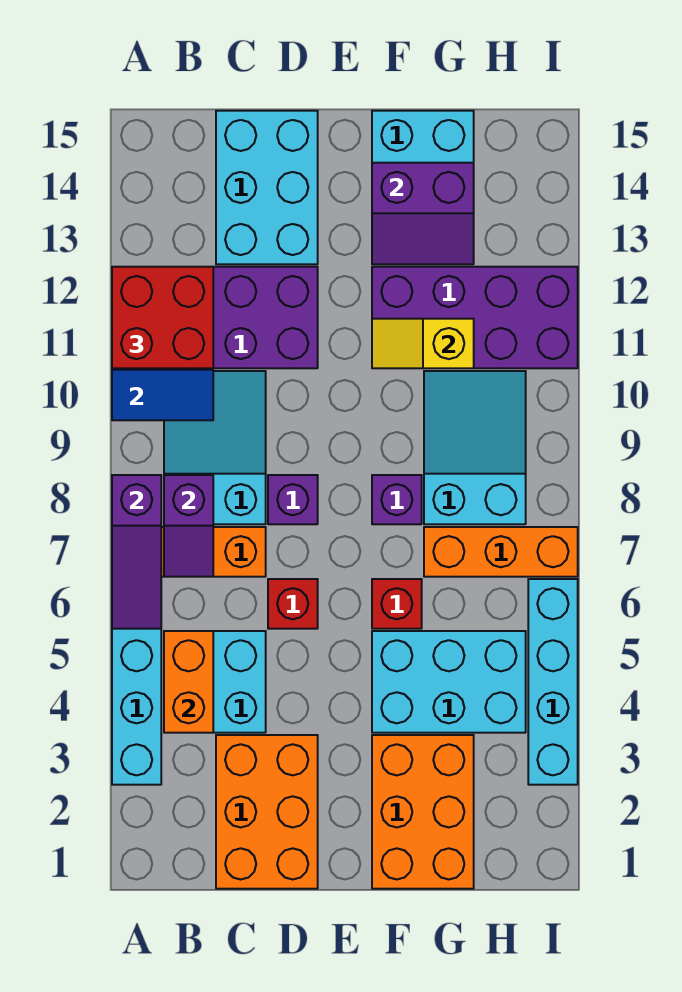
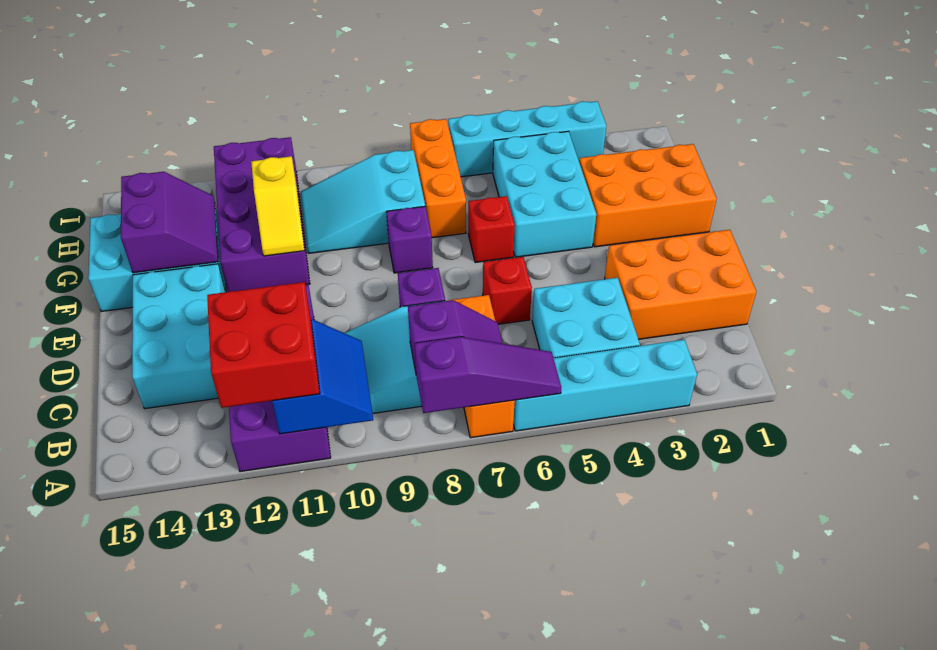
orange brick B4:B5 level 2 -> none
cyan brick C13:D15 level 1 -> cyan brick C13:E14 level 1

